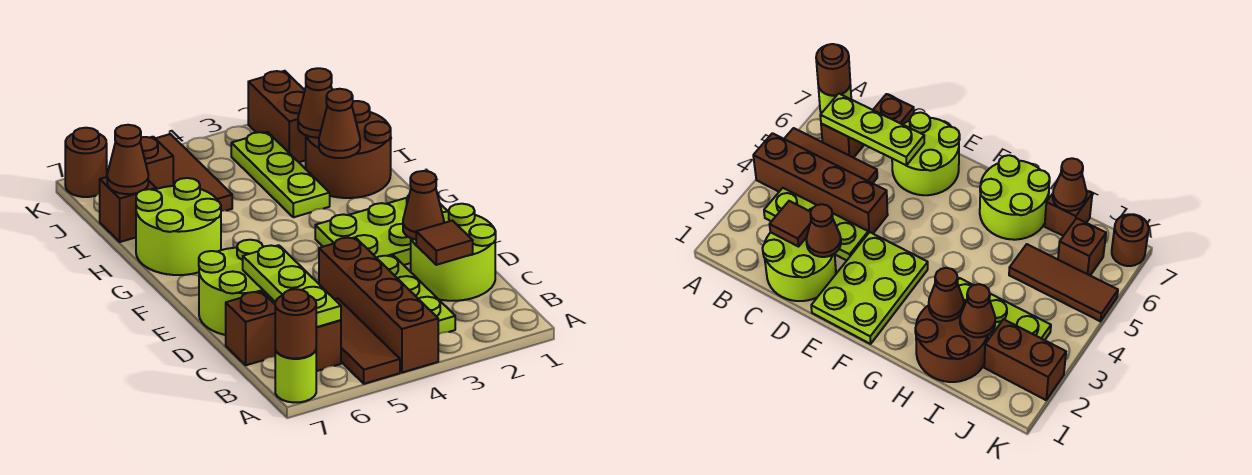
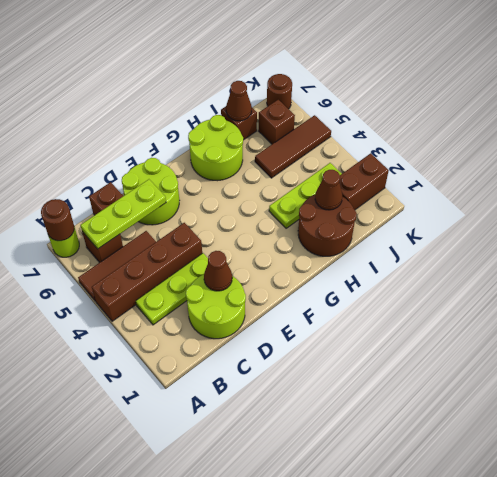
brown tile C2 level 2 -> none
lime plate E1:F3 level 1 -> none
brown cone H2 level 2 -> none

